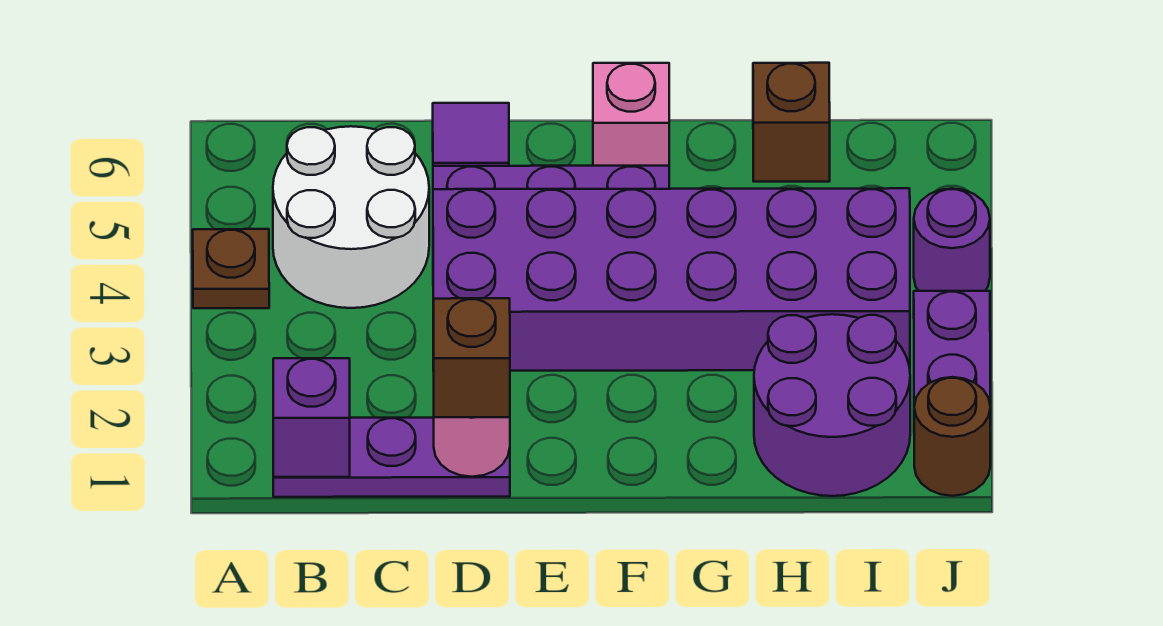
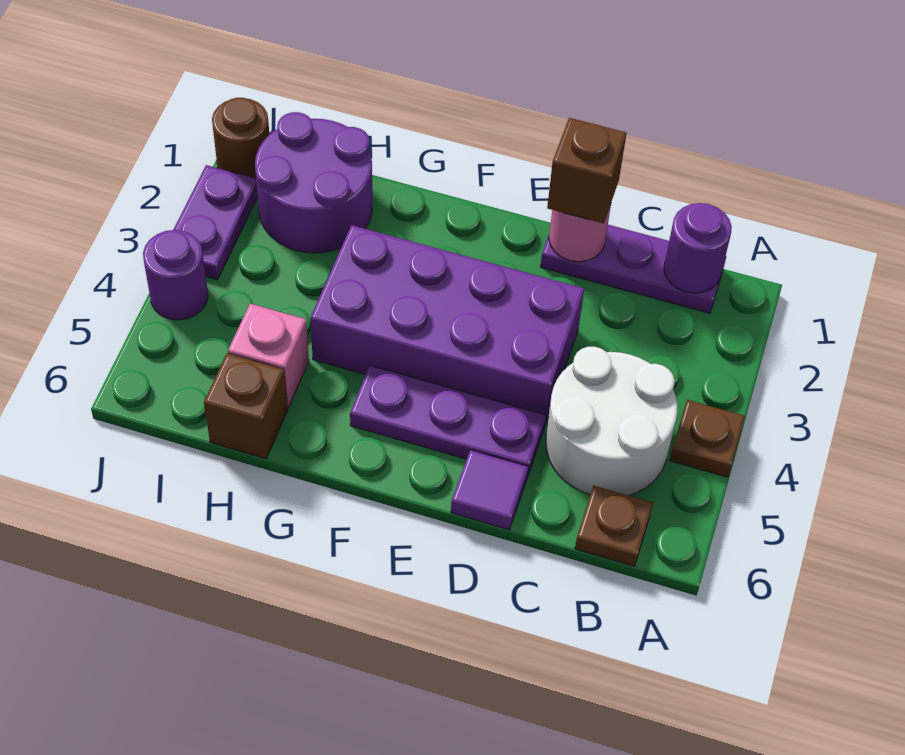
purple brick B1 level 2 -> purple round brick B1 level 2
none -> brown plate B6 level 1
purple brick D3:I4 level 1 -> purple brick D3:G4 level 1
pink brick F6 level 1 -> pink brick H5 level 1

